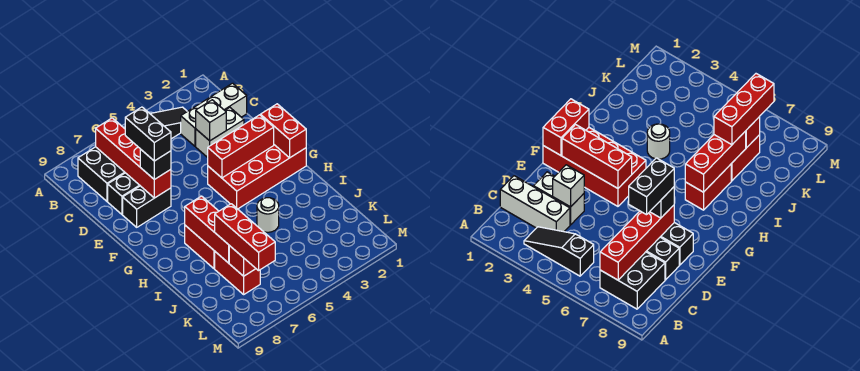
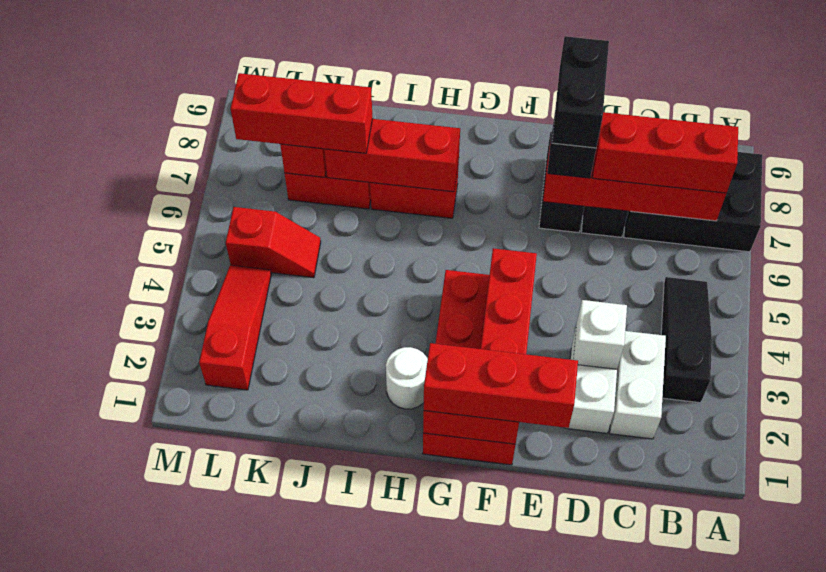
black slope B3:B5 level 1 top 5 -> black slope B3:B5 level 1 top 3
black brick B7:C8 level 1 -> black brick A7:C8 level 1
none -> red brick B7:D7 level 3
white brick C1:C3 level 1 -> white brick C2:C3 level 1
black brick D7:E7 level 4 -> black brick E7:E8 level 4
none -> red brick E1:G1 level 3
white round brick I4 level 1 -> white round brick H2 level 1
none -> red slope K5:L5 level 1 top L
none -> red slope L2:L4 level 1 top 2

